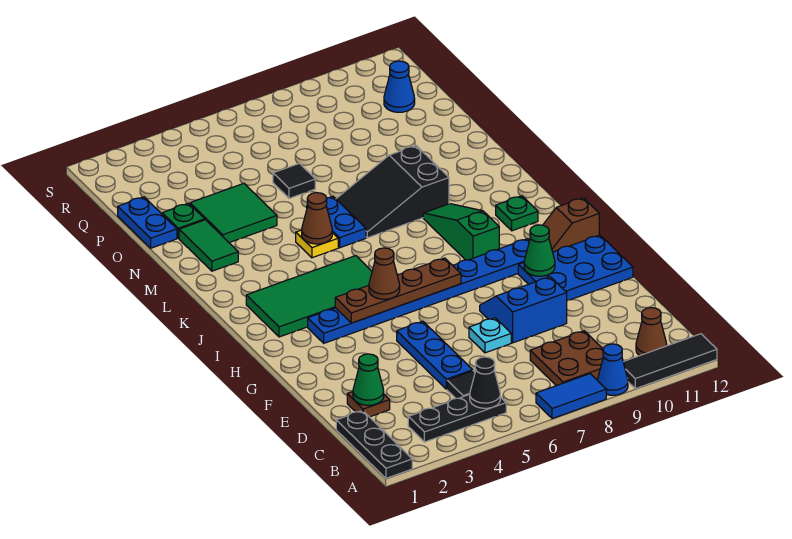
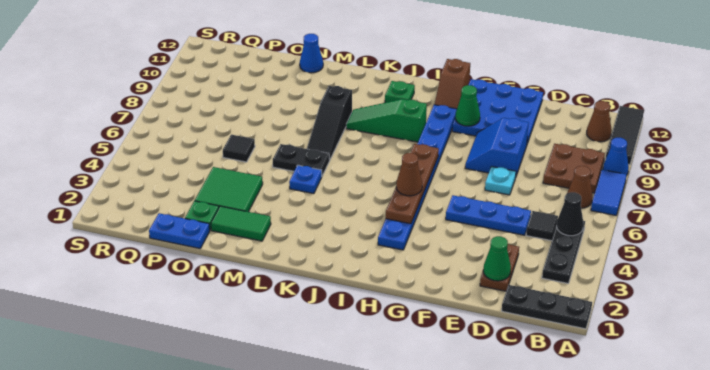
brown plate D2 level 1 -> brown plate D2:D3 level 1
blue plate F10:G12 level 1 -> blue plate E10:G12 level 1
green tile I2:J5 level 1 -> none
yellow plate L5 level 1 -> blue plate L5 level 1
brown cone L5 level 2 -> brown cone B7 level 1
blue plate L6:M6 level 1 -> black plate L6:M6 level 1
black slope L7:M9 level 1 top 9 -> black slope L7:L9 level 1 top 9
blue cone Q11 level 1 -> blue cone N12 level 1

